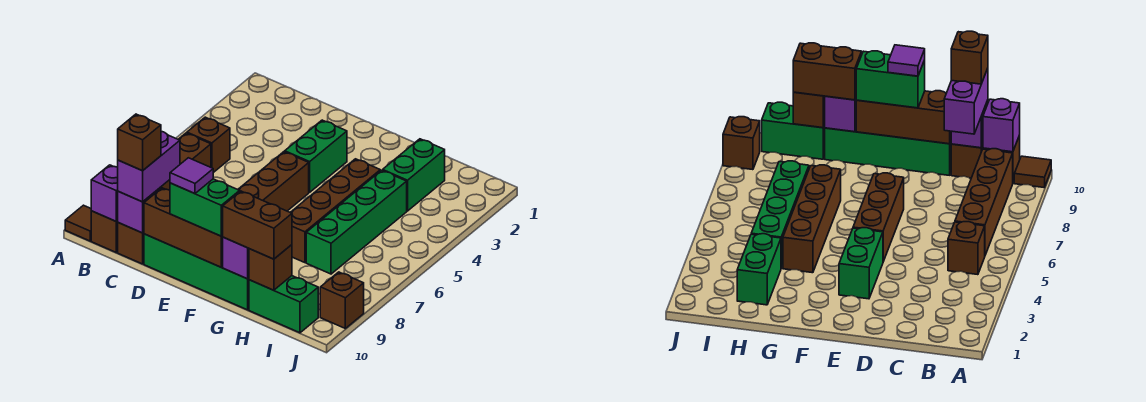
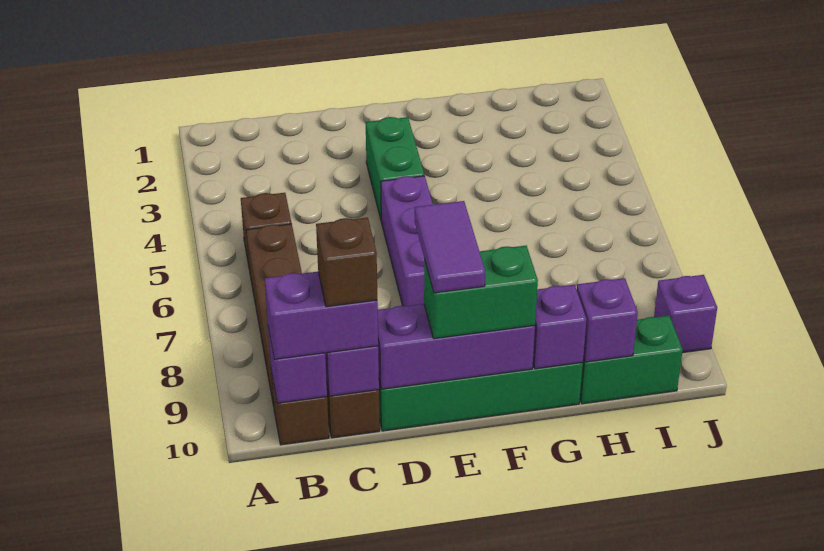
brown tile A10 level 1 -> none
purple brick C9:C10 level 3 -> purple brick B10:C10 level 3
brown brick D10:F10 level 2 -> purple brick D10:F10 level 2
brown brick E5:E7 level 1 -> purple brick E5:E7 level 1
purple tile E10 level 4 -> purple tile E9:E10 level 4
brown brick G4:G7 level 1 -> none
brown brick G10:H10 level 3 -> none
green brick H2:H3 level 1 -> none
green brick H4:H7 level 1 -> none
brown brick H10 level 2 -> purple brick H10 level 2
brown brick J9 level 1 -> purple brick J9 level 1

